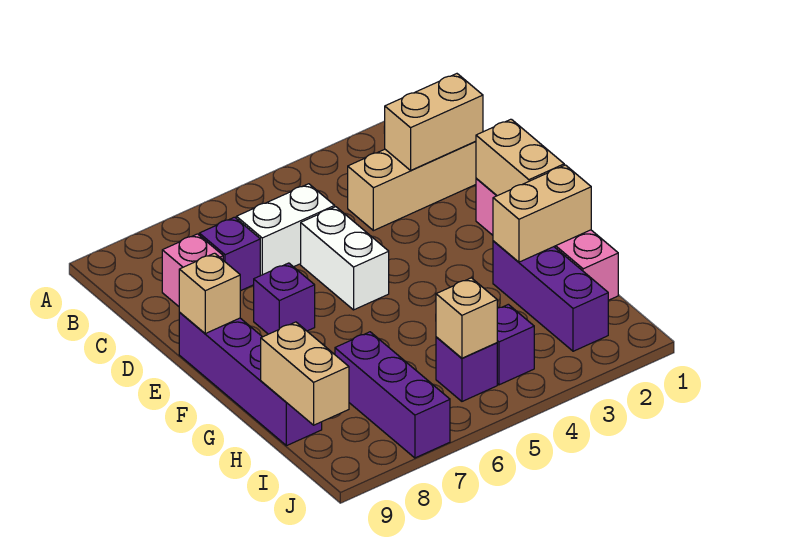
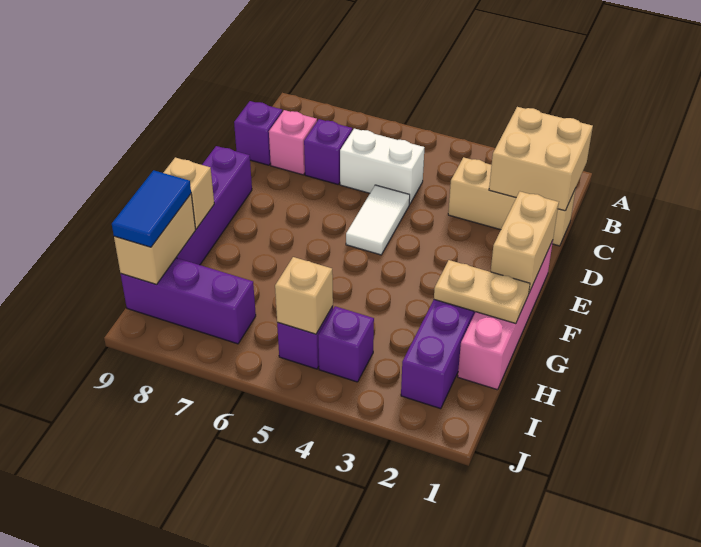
tan brick C1:C2 level 2 -> tan brick B1:C2 level 2
white brick D5:E5 level 1 -> white tile D5:E5 level 1
purple brick E7 level 1 -> purple brick C9 level 1
tan brick E9 level 2 -> tan brick G9 level 2
tan brick G1:G2 level 2 -> tan plate G1:G2 level 2
purple brick H7:J7 level 1 -> purple brick I7:I9 level 1
none -> blue tile H9:I9 level 3

